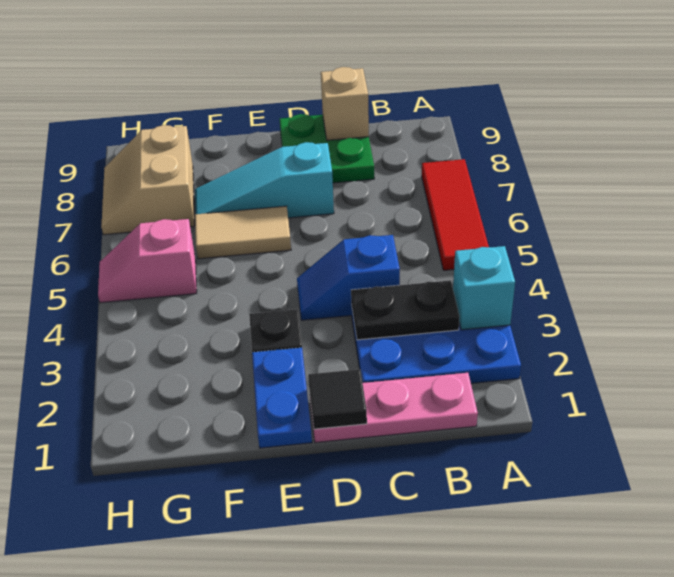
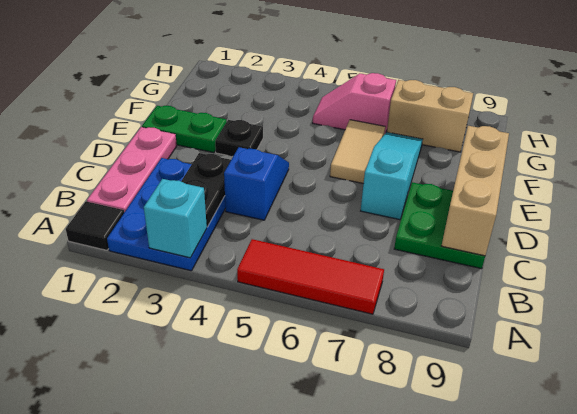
tan brick C9 level 2 -> tan brick C9:E9 level 2
black tile D1 level 2 -> black tile A1 level 1
blue plate E1:E2 level 1 -> green plate E1:E2 level 1
pink slope G5:H5 level 1 top G -> pink slope G5:G6 level 1 top 6

